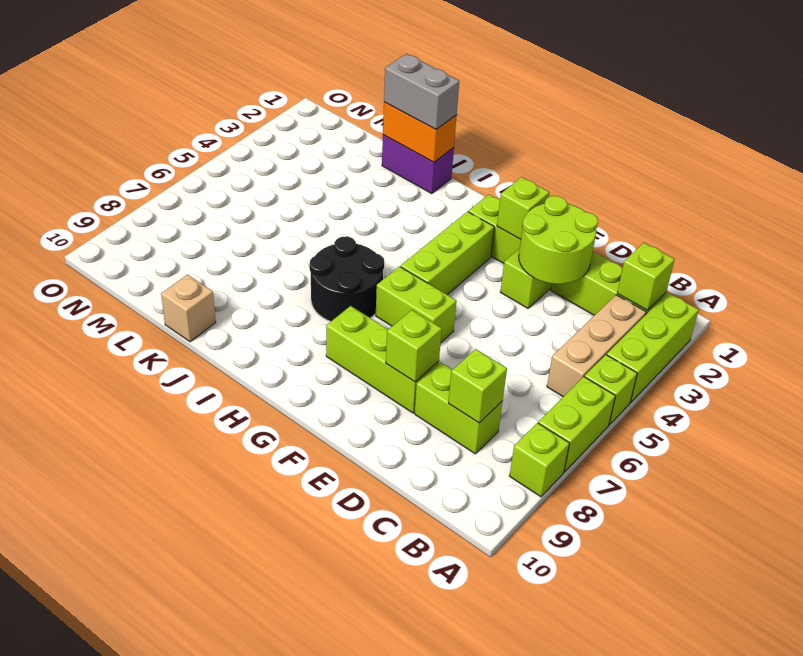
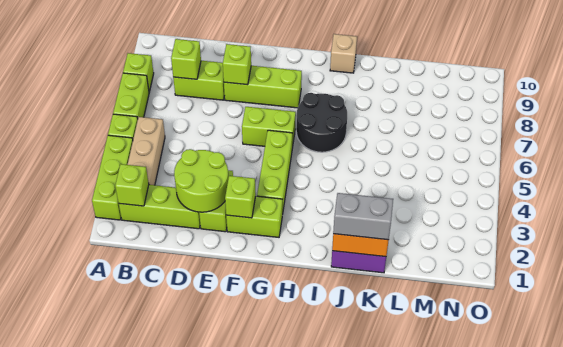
tan brick K10 level 1 -> tan brick I10 level 1

